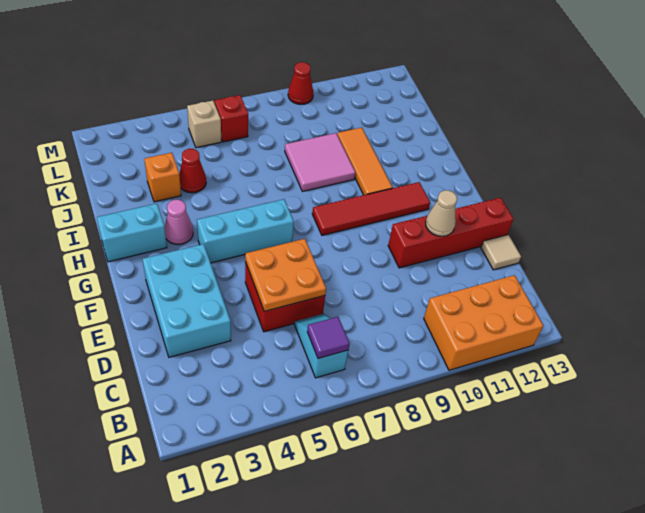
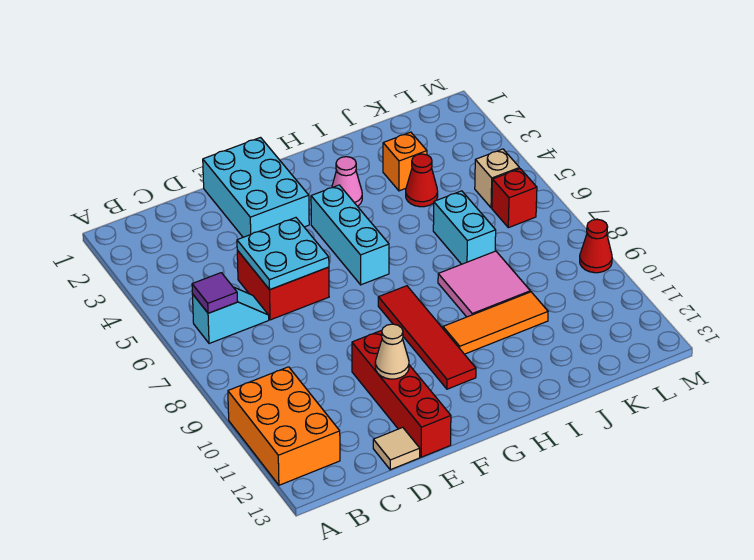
cyan brick D2:F3 level 1 -> cyan brick E1:F3 level 1
orange plate D5:E6 level 2 -> cyan plate D5:E6 level 2
cyan brick H1:H2 level 1 -> cyan brick J6:J7 level 1

